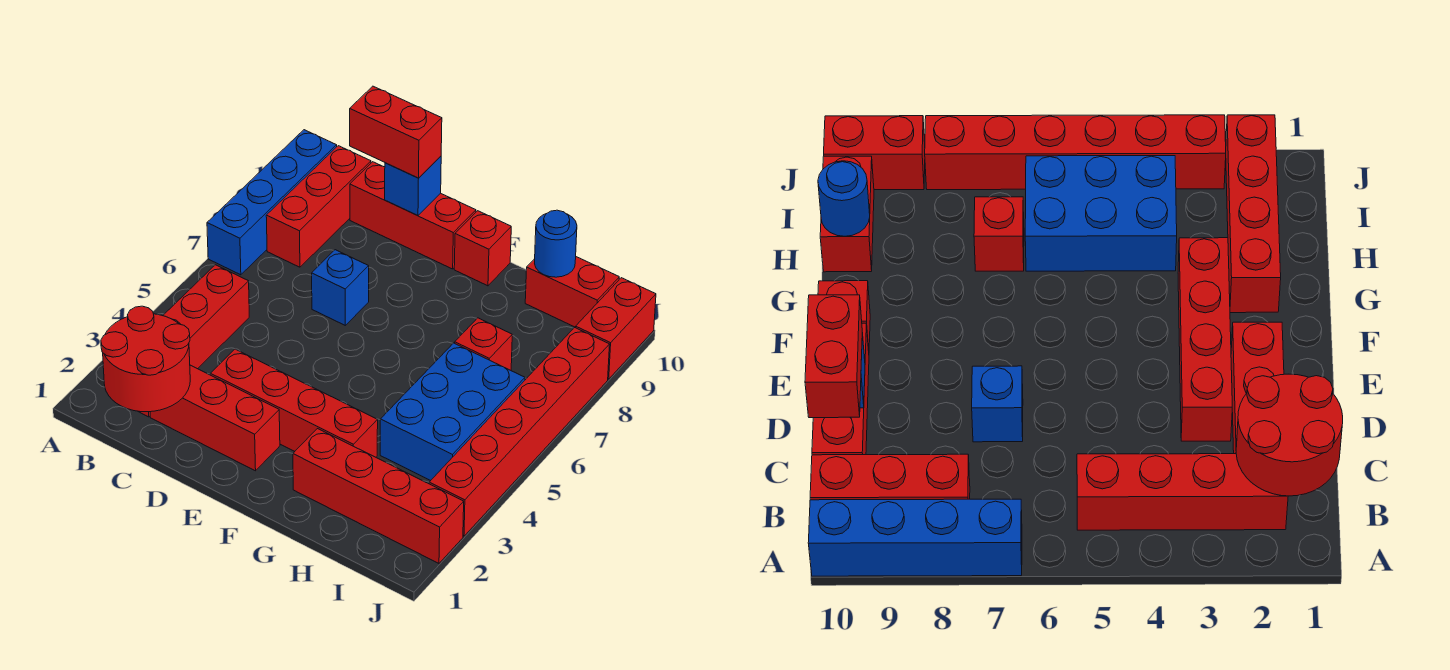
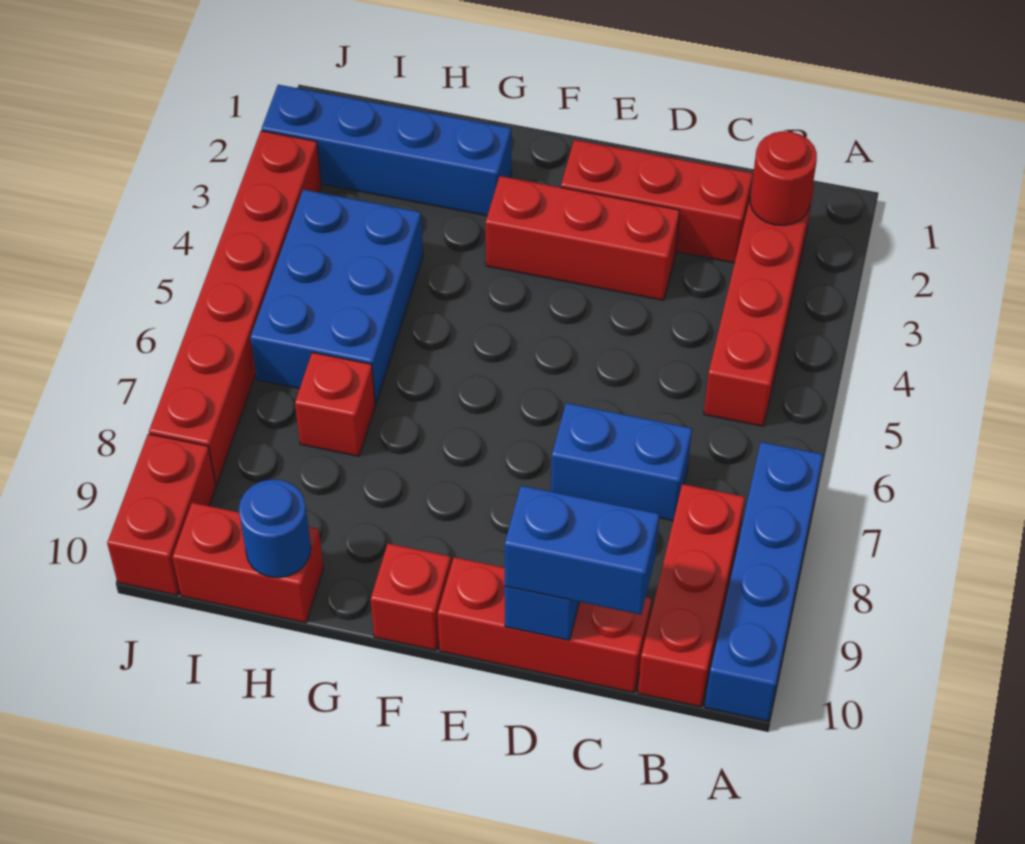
red round brick B1:C2 level 2 -> red round brick B2 level 2
red brick C10:D10 level 3 -> blue brick C10:D10 level 3
red brick D3:G3 level 1 -> red brick D3:F3 level 1
blue brick D7 level 1 -> blue brick C7:D7 level 1
red brick G2:J2 level 1 -> blue brick G2:J2 level 1

